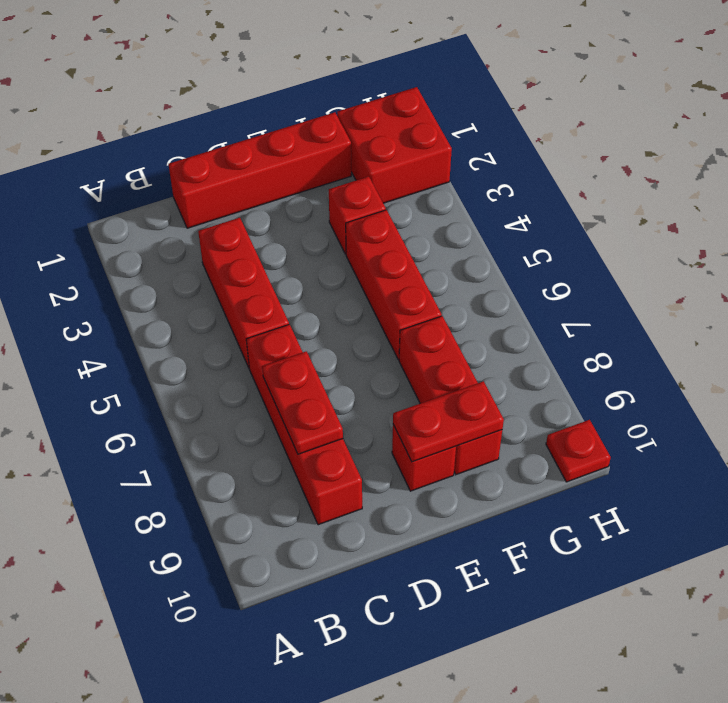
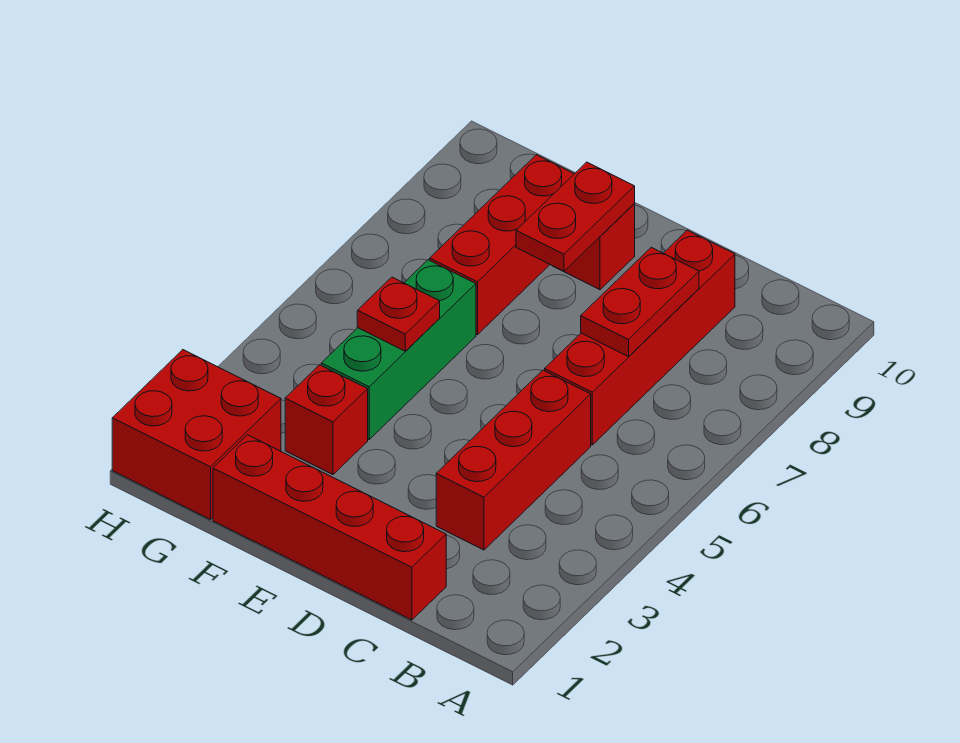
red plate E9:F9 level 2 -> red plate E8:E9 level 2
red brick F4:F6 level 1 -> green brick F4:F6 level 1
red plate H10 level 1 -> red plate F5 level 2

